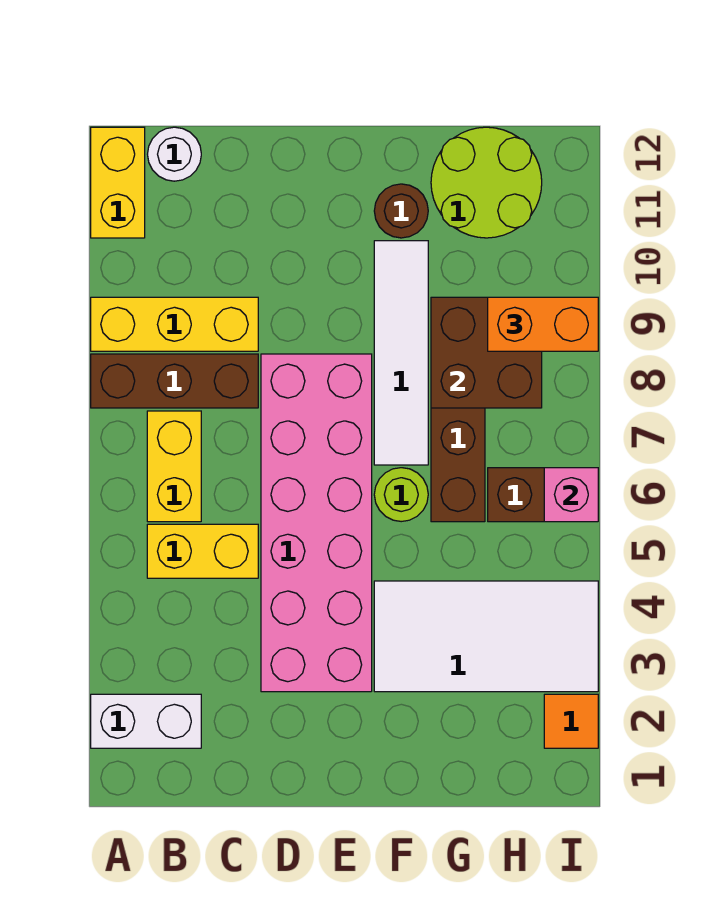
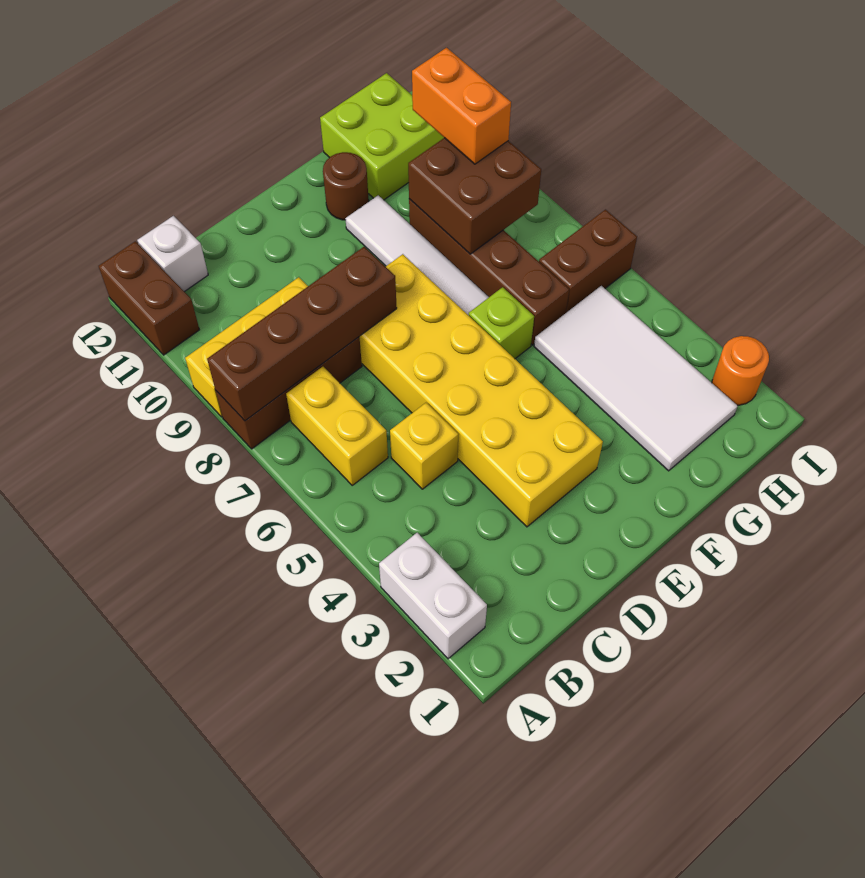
white brick A2:B2 level 1 -> white brick A2:A3 level 1
none -> brown brick A8:D8 level 2
yellow brick A11:A12 level 1 -> brown brick A11:A12 level 1
yellow brick B5:C5 level 1 -> yellow brick C5 level 1
white round brick B12 level 1 -> white brick B12 level 1
pink brick D3:E8 level 1 -> yellow brick D3:E8 level 1
white tile F3:I4 level 1 -> white tile G2:H5 level 1
lime round brick F6 level 1 -> lime brick F6 level 1
lime round brick G11:H12 level 1 -> lime brick G11:H12 level 1
orange brick H9:I9 level 3 -> orange brick H9:H10 level 3
orange tile I2 level 1 -> orange round brick I2 level 1
pink brick I6 level 2 -> none

